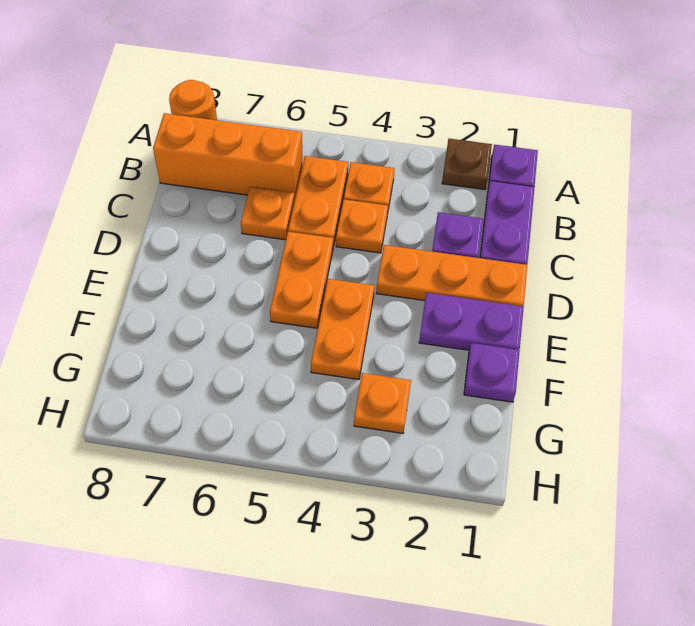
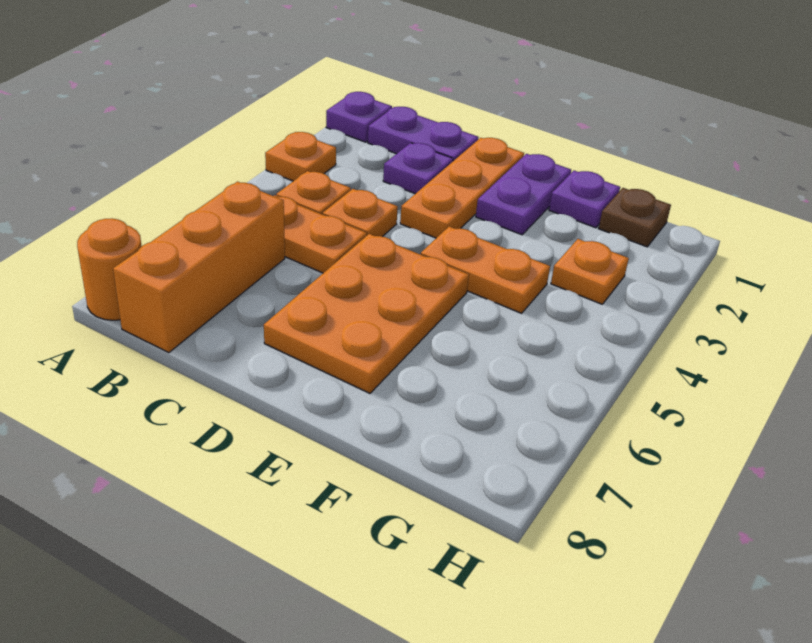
brown plate A2 level 1 -> brown plate G1 level 1
orange plate C6 level 1 -> orange plate A3 level 1
orange plate D5:E5 level 1 -> orange plate D5:E7 level 1

